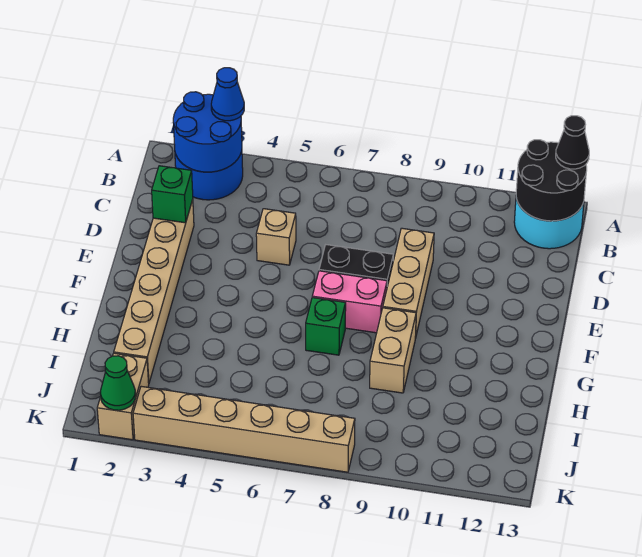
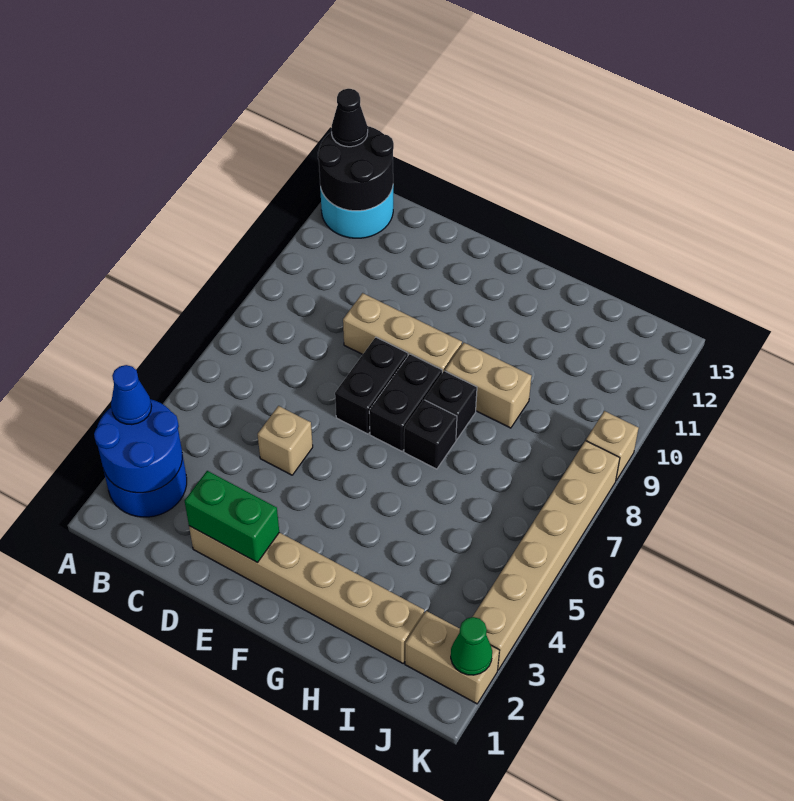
green brick D2 level 2 -> green brick D2:E2 level 2
pink brick F7:F8 level 1 -> black brick F7:F8 level 1
green brick G7 level 1 -> black brick G7 level 1
none -> black brick G8 level 1
none -> tan brick K9 level 1

